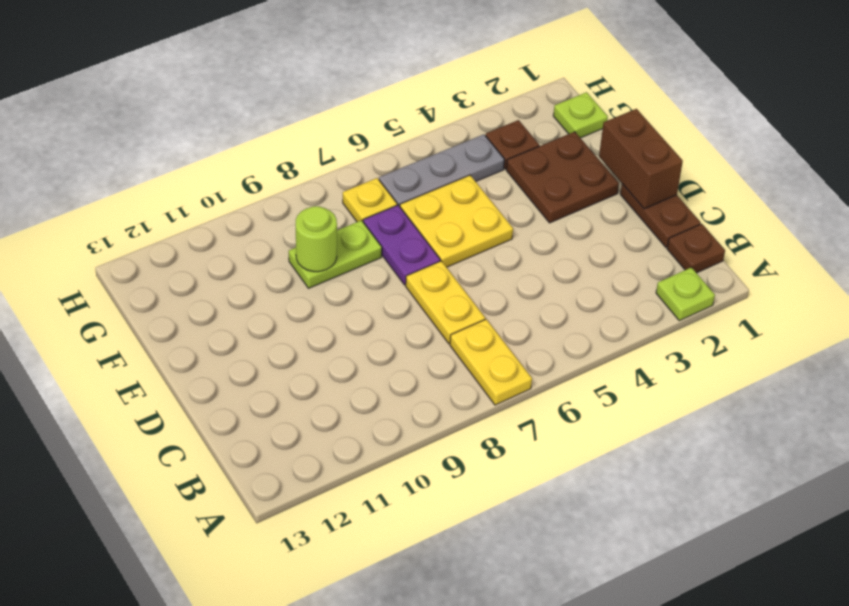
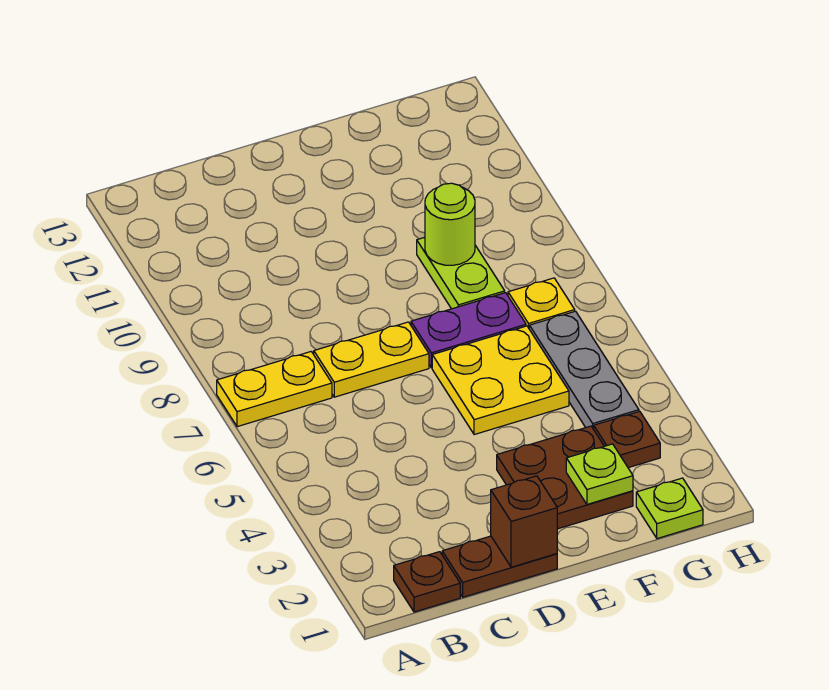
lime plate A2 level 1 -> lime plate F2 level 2
brown brick D1:E1 level 2 -> brown brick D1 level 2

